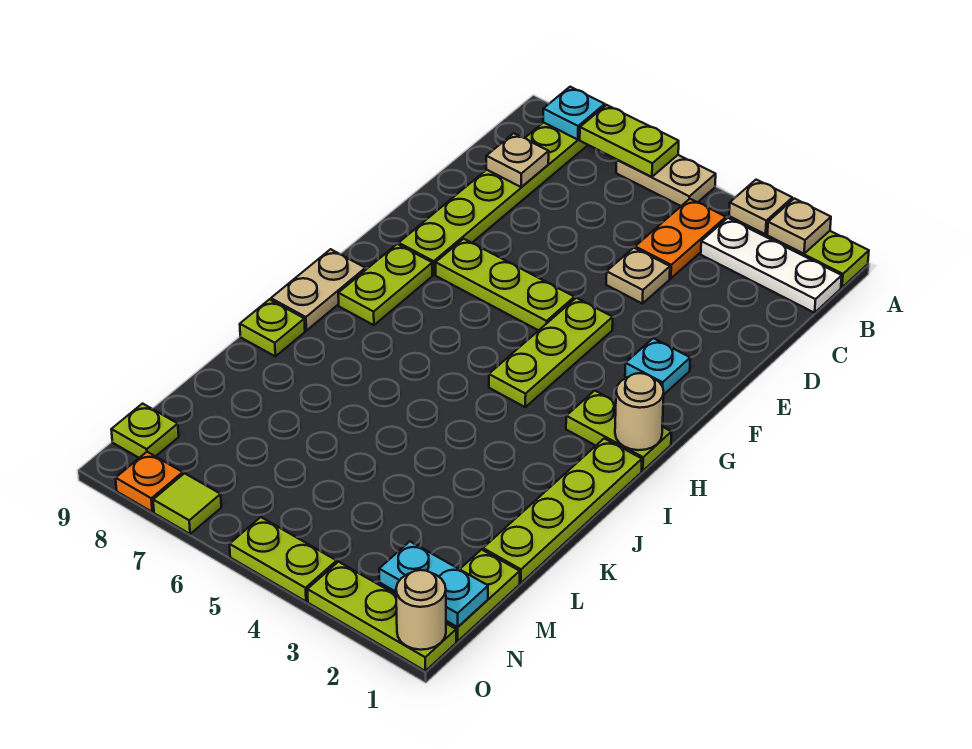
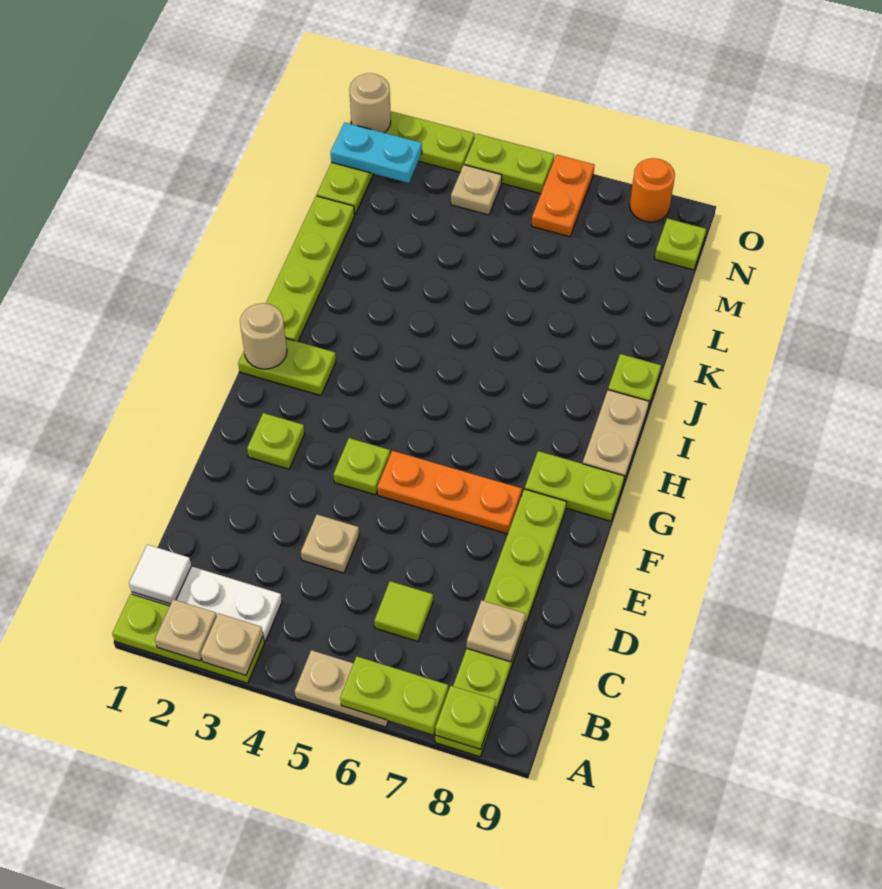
cyan plate A8 level 2 -> lime plate A8 level 2
none -> white tile B1 level 2
orange plate B4:C4 level 1 -> orange plate N6:O6 level 1
cyan plate F2 level 1 -> lime plate F2 level 1
lime plate F4:H4 level 1 -> lime plate F4 level 1
lime plate F5:F7 level 1 -> orange plate F5:F7 level 1
lime plate G8:H8 level 1 -> lime plate G8:G9 level 1
none -> tan plate N4 level 1
lime tile O7 level 1 -> lime tile C6 level 1
orange plate O8 level 1 -> orange round brick O8 level 1

